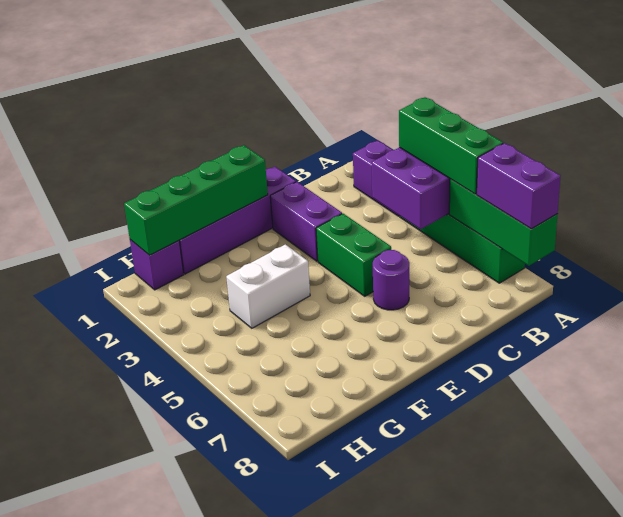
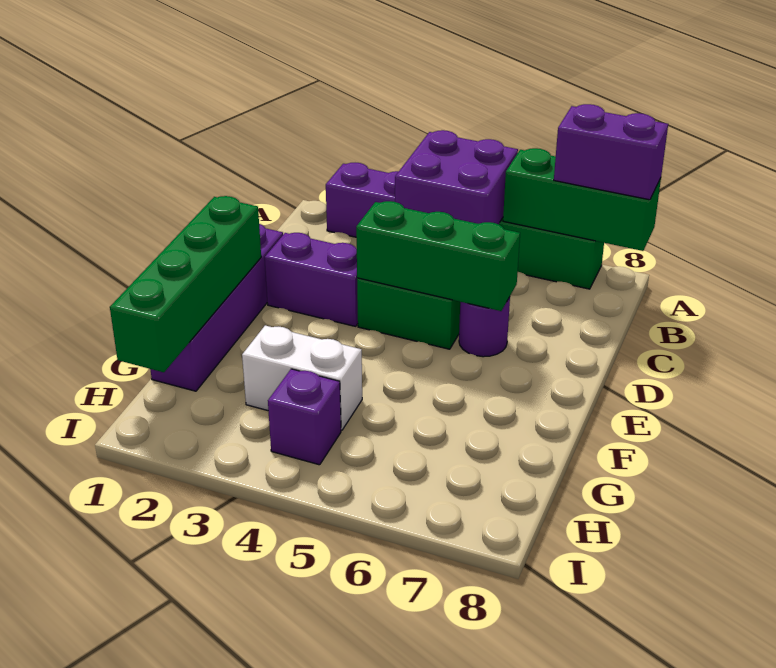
green brick A4:A6 level 3 -> green brick D4:D6 level 2
white brick F4:G4 level 1 -> white brick G3:G4 level 1
purple brick H1 level 1 -> purple brick H4 level 1

